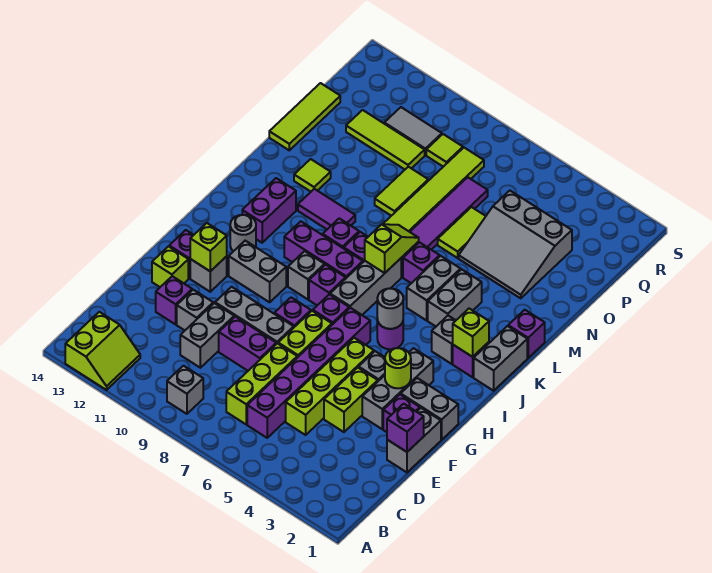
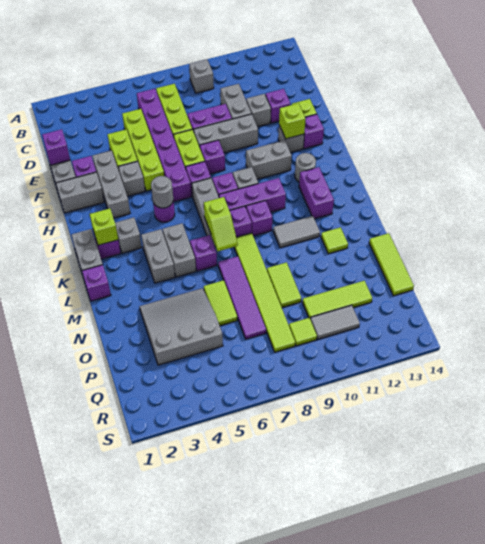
lime slope A12:B13 level 1 top 13 -> none
lime round brick G3 level 2 -> none
purple tile L10:L11 level 1 -> grey tile L10:L11 level 1

